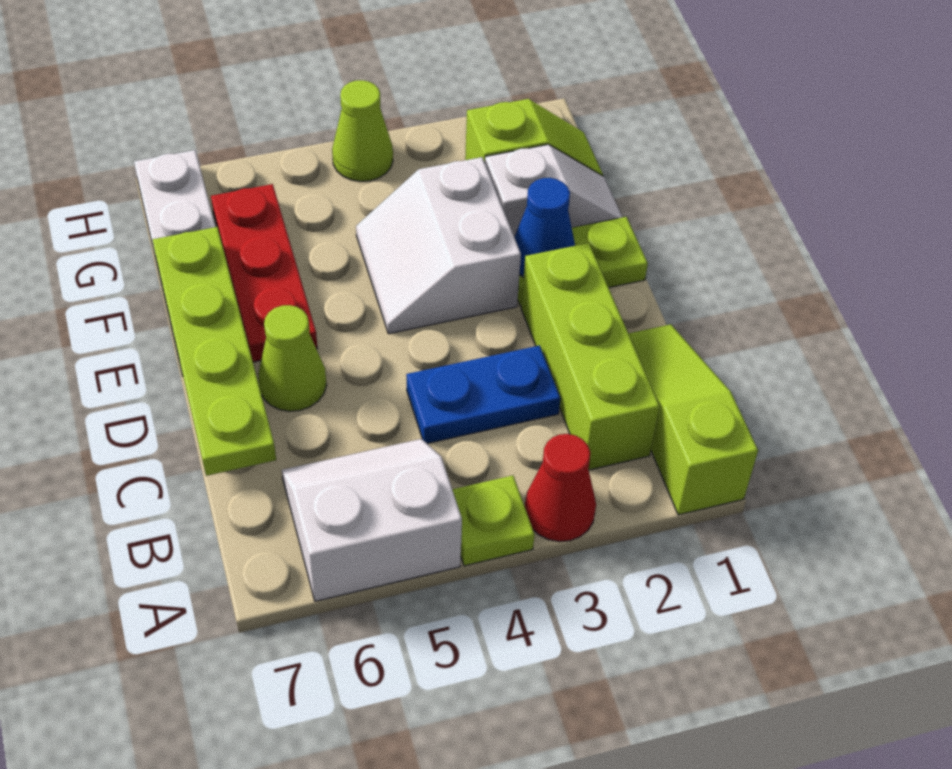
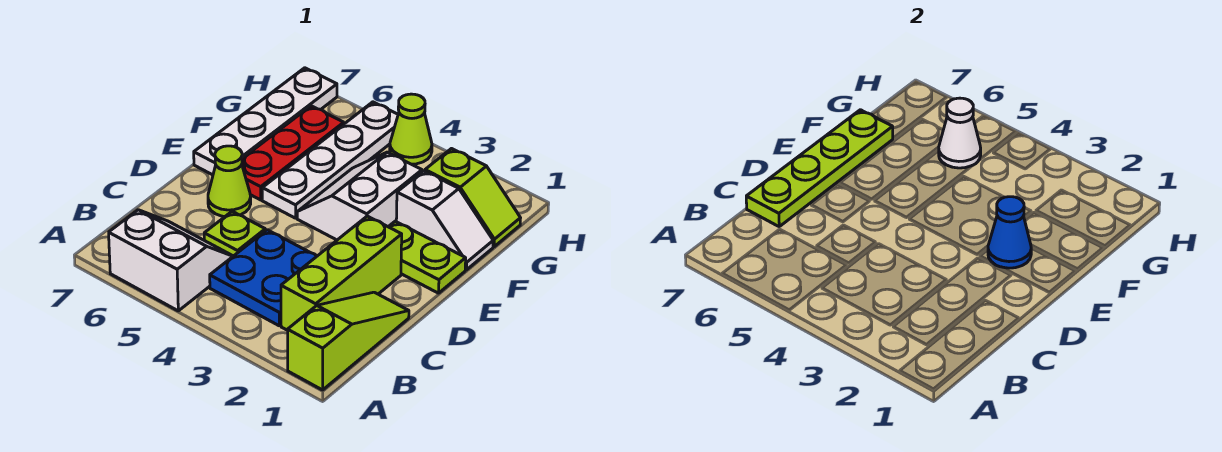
red cone A3 level 1 -> none
lime plate A4 level 1 -> lime plate C5 level 1
blue plate C3:C4 level 1 -> blue plate B3:C4 level 1
none -> white plate E5:H5 level 1
none -> white cone G5 level 2

